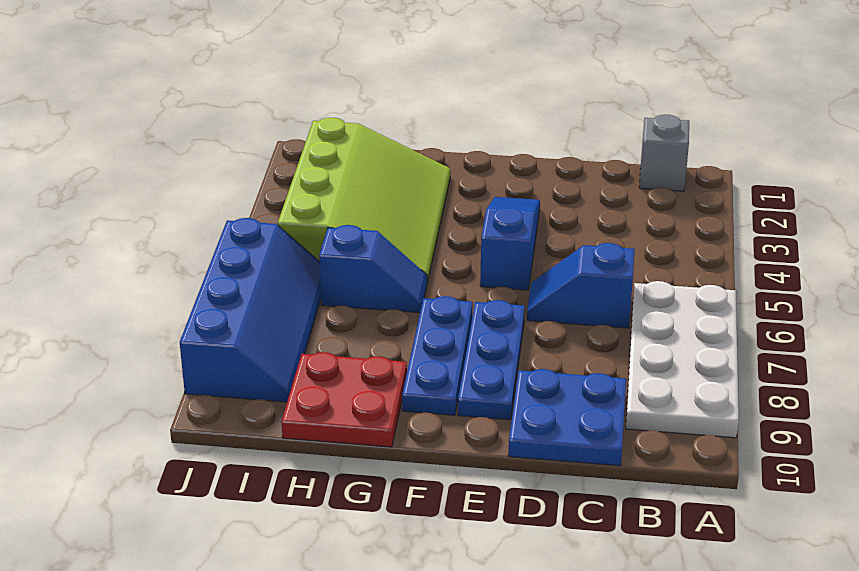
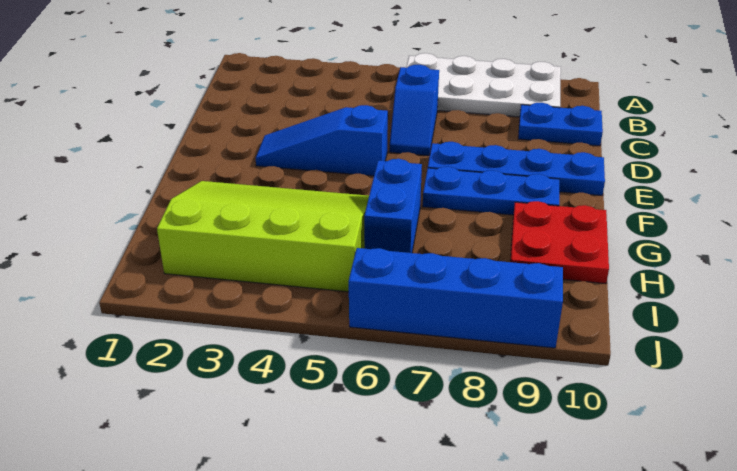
grey brick B1 level 1 -> none
blue plate C9:D10 level 1 -> blue plate C9:C10 level 1
blue plate E7:E9 level 1 -> blue plate E7:E10 level 1
blue slope G6:H6 level 1 top H -> blue brick G6:H6 level 1

